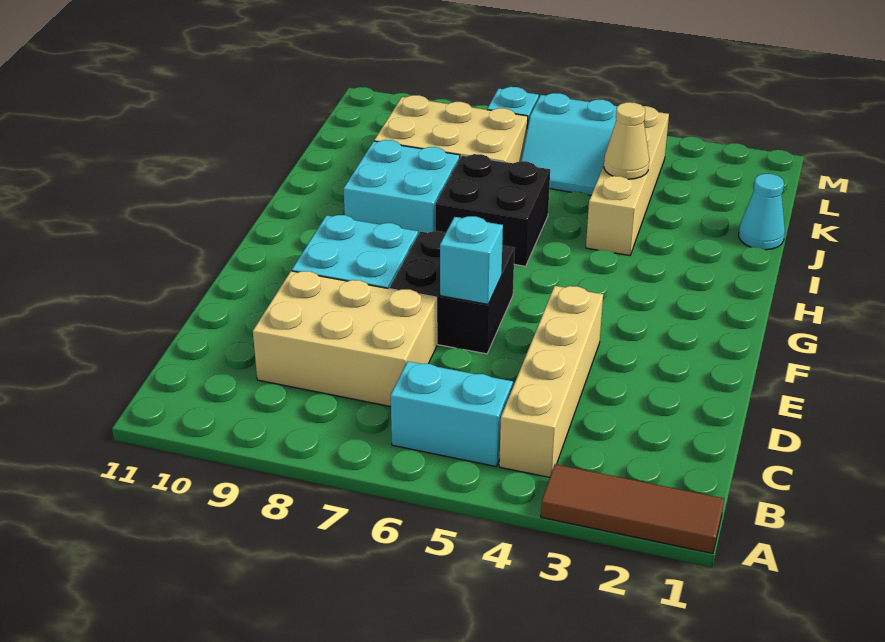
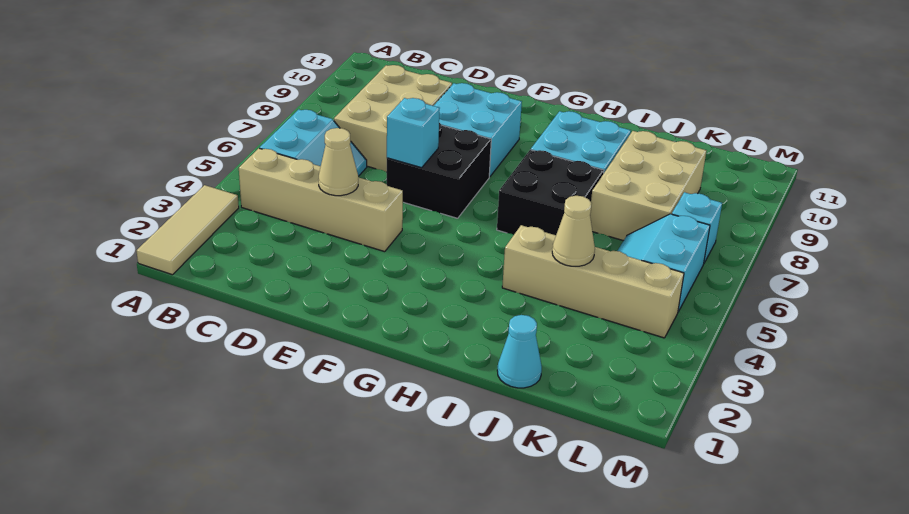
brown tile A1:A3 level 1 -> tan tile A1:A3 level 1
none -> tan cone D4 level 2

